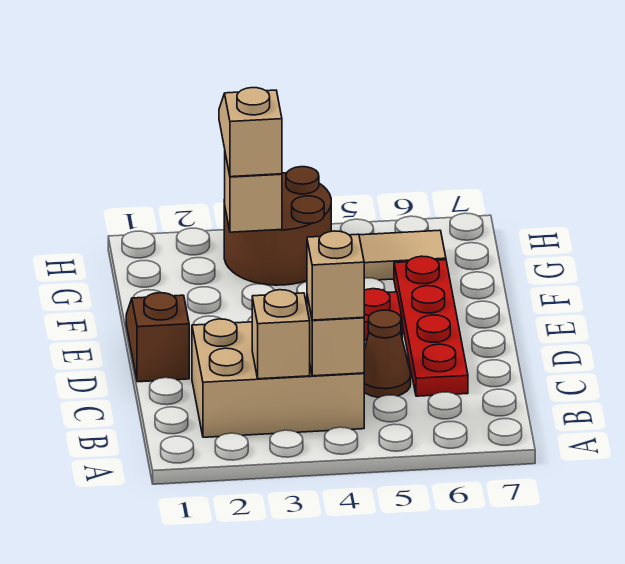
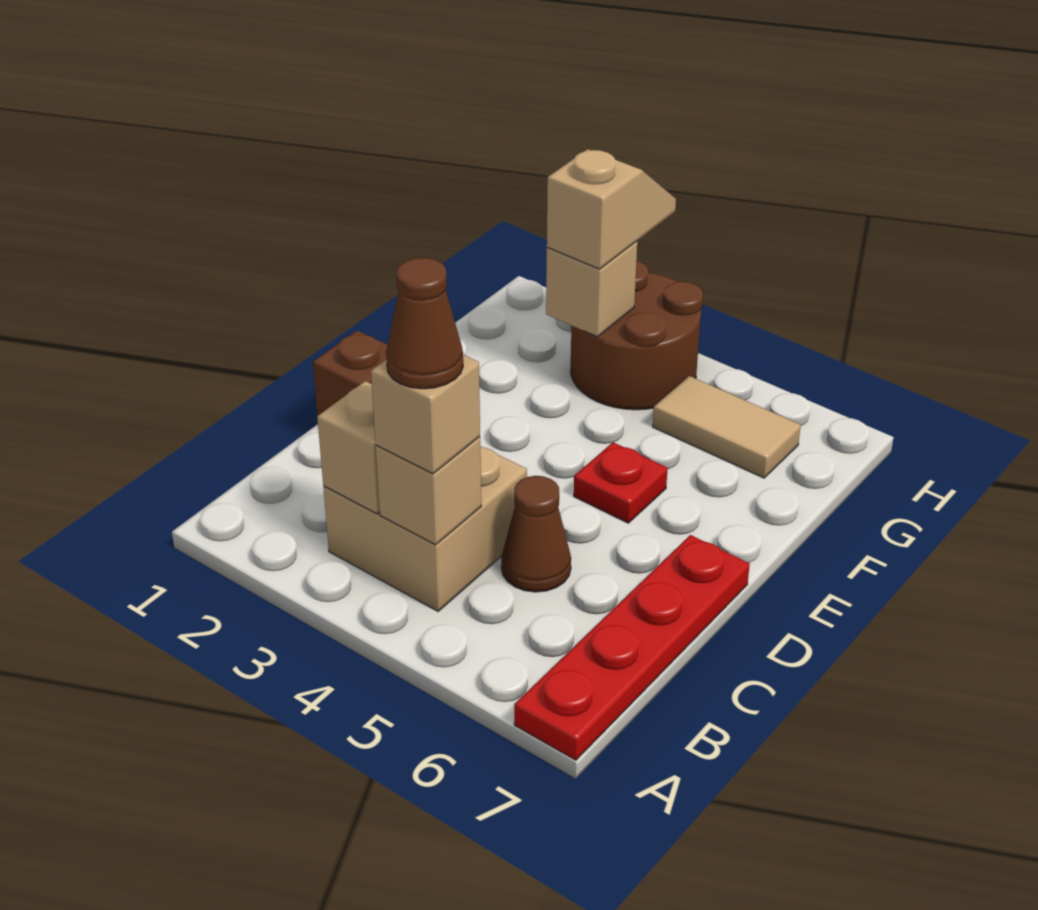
tan brick B2:C4 level 1 -> tan brick B3:C4 level 1
none -> brown cone B4 level 4
red plate C6:F6 level 1 -> red plate A7:D7 level 1

